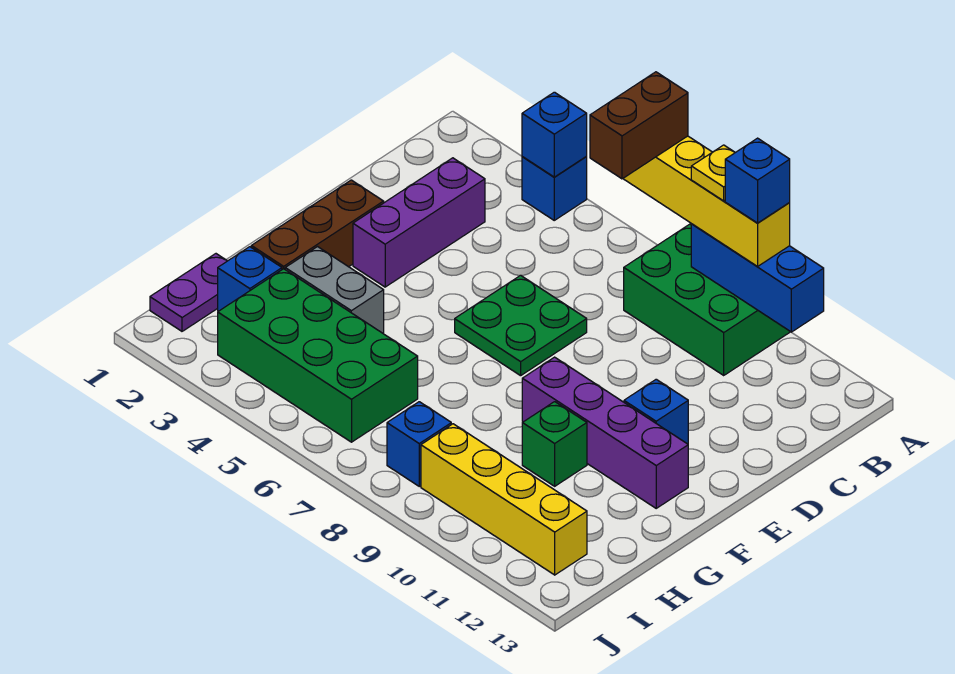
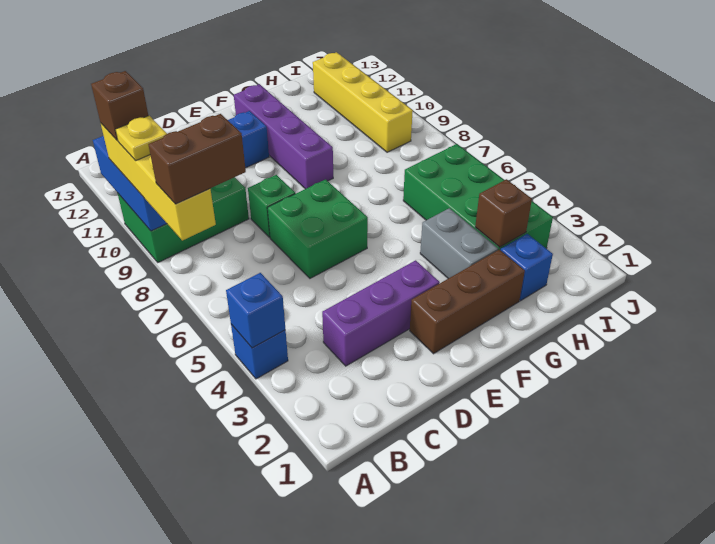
green brick A8:B10 level 1 -> green brick A9:C10 level 1
blue brick A10 level 4 -> brown brick A10 level 4
green plate D6:E7 level 1 -> green brick D6:E7 level 1
green brick G10 level 1 -> green brick D8 level 1
purple plate H1:I1 level 1 -> none
none -> brown brick H3 level 2
blue brick I8 level 1 -> none

